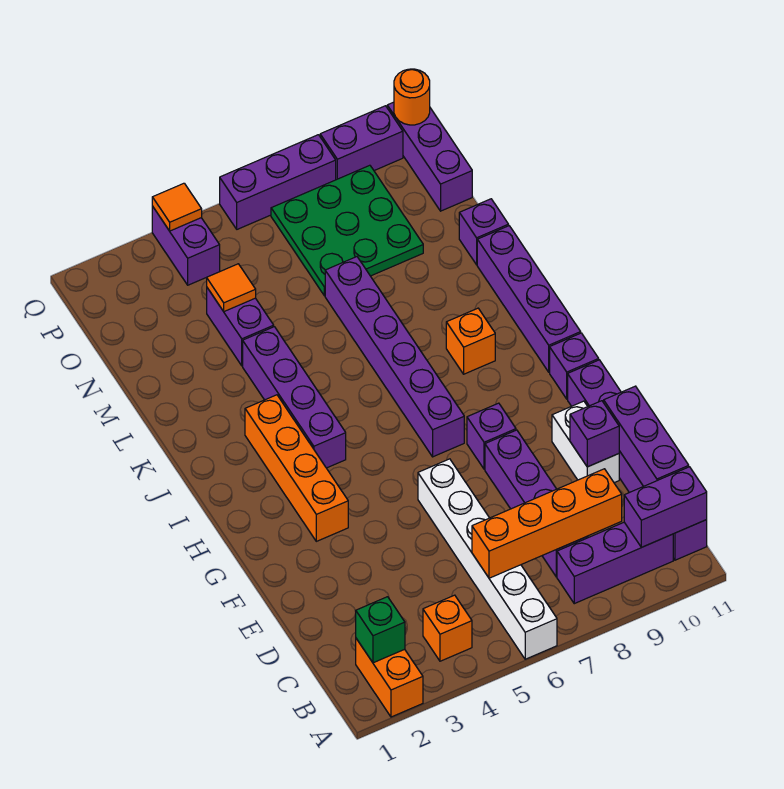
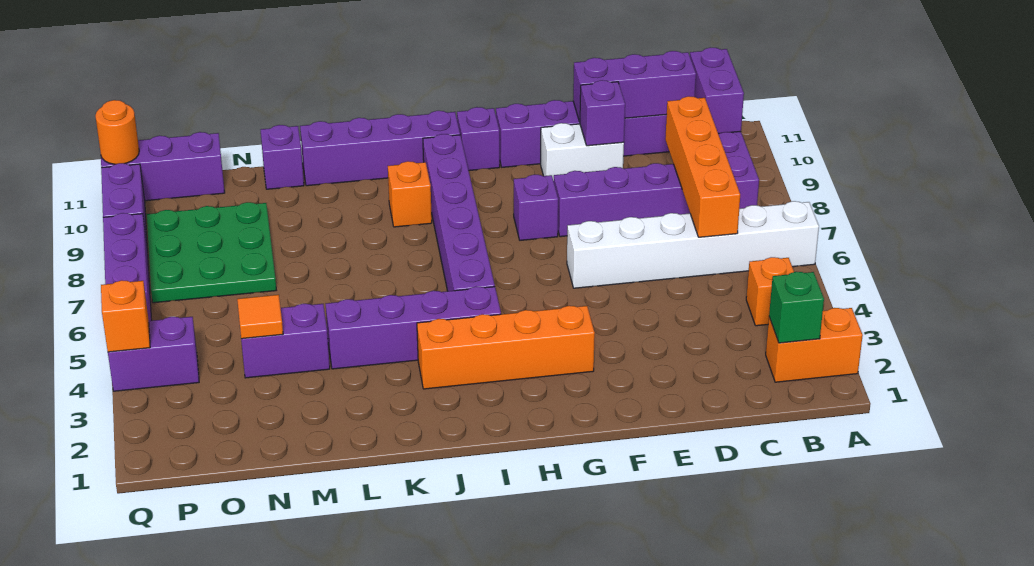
purple brick H7:M7 level 1 -> purple brick I5:I10 level 1
orange tile Q4 level 2 -> orange brick Q4 level 2

